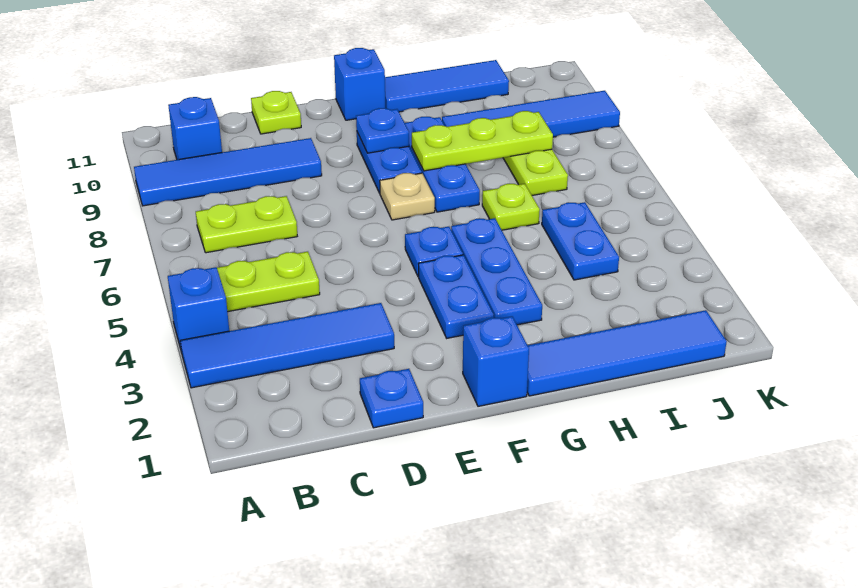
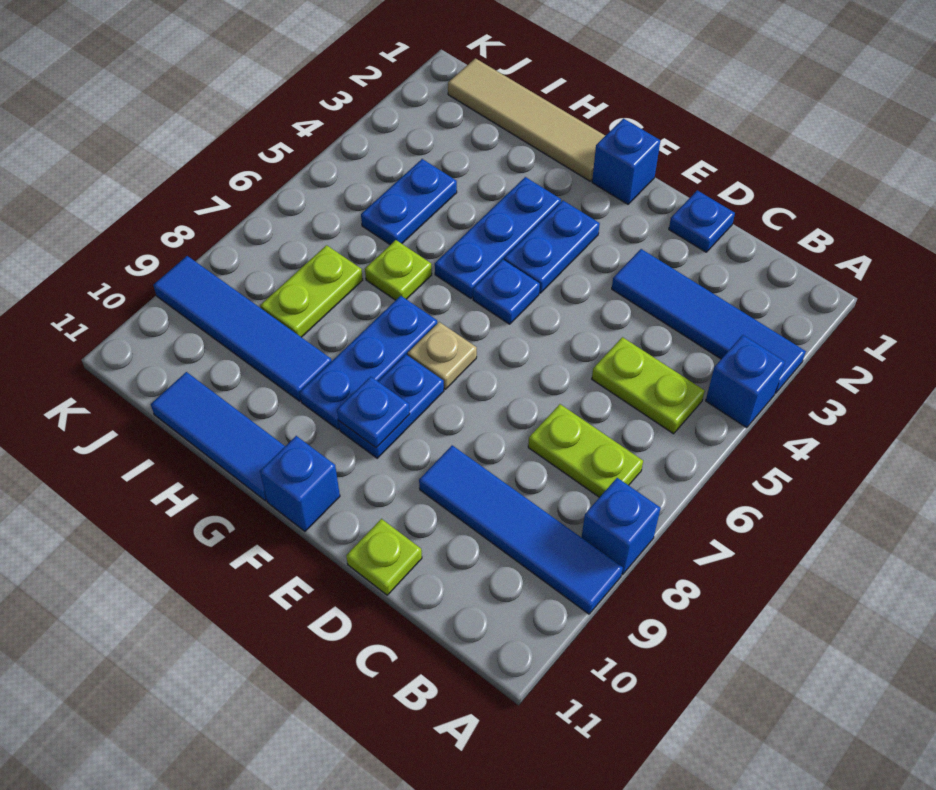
blue brick B10 level 1 -> blue brick A8 level 1
blue tile G1:J1 level 1 -> tan tile G1:J1 level 1
lime plate G8:I8 level 2 -> none

